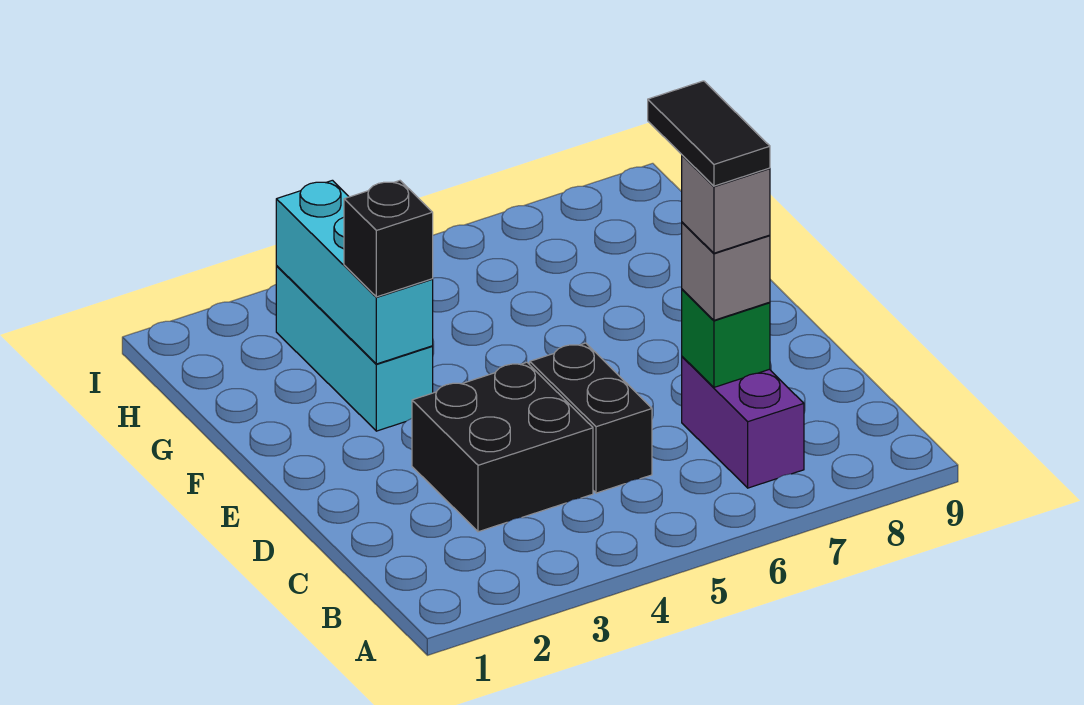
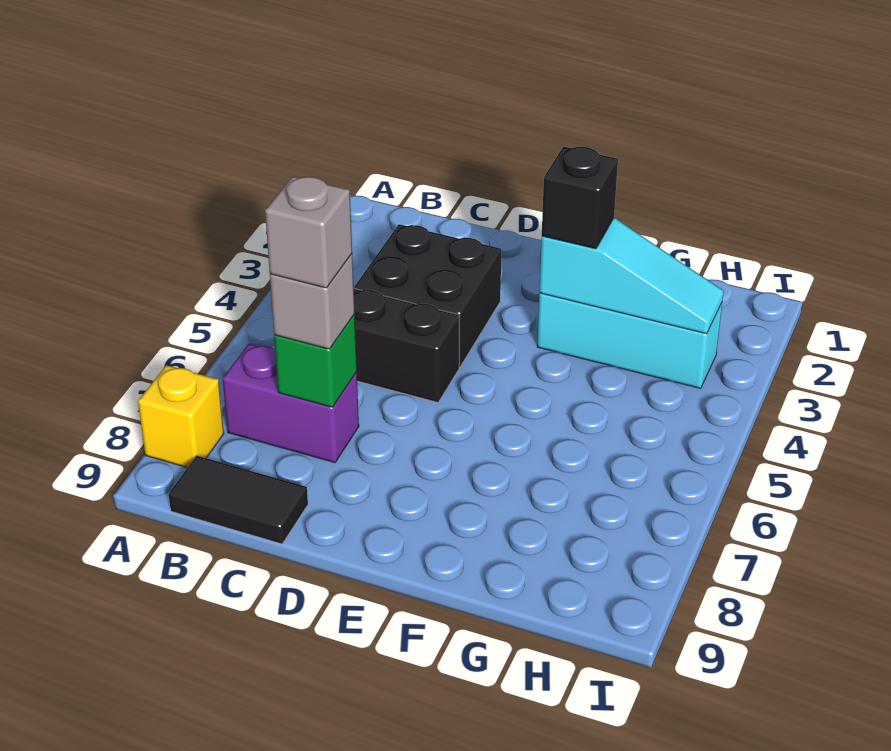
none -> yellow brick A8 level 1
black tile C7:D7 level 5 -> black tile B9:C9 level 1
cyan brick F3:H3 level 2 -> cyan slope F3:H3 level 2 top F

